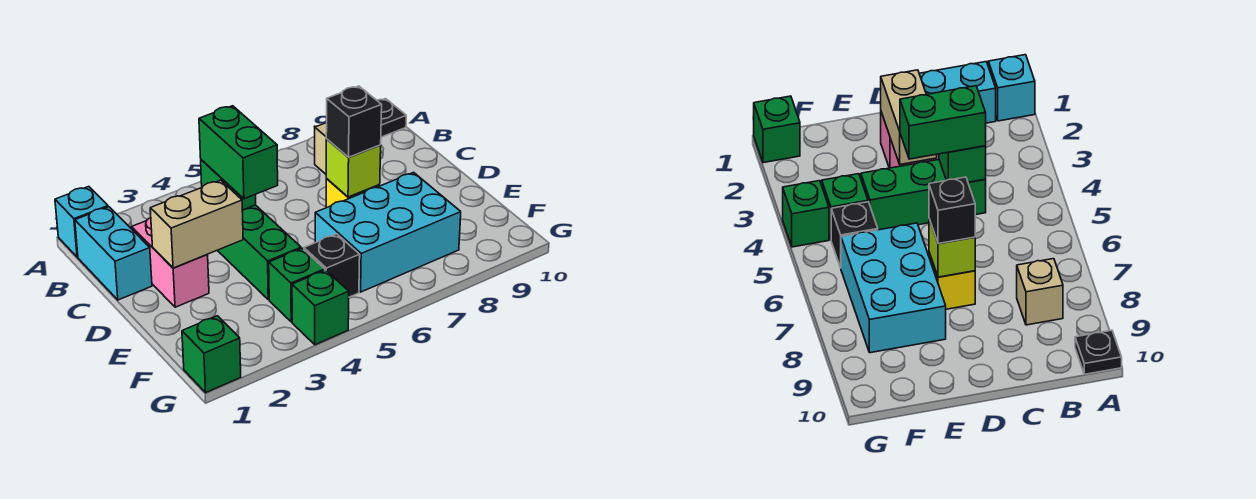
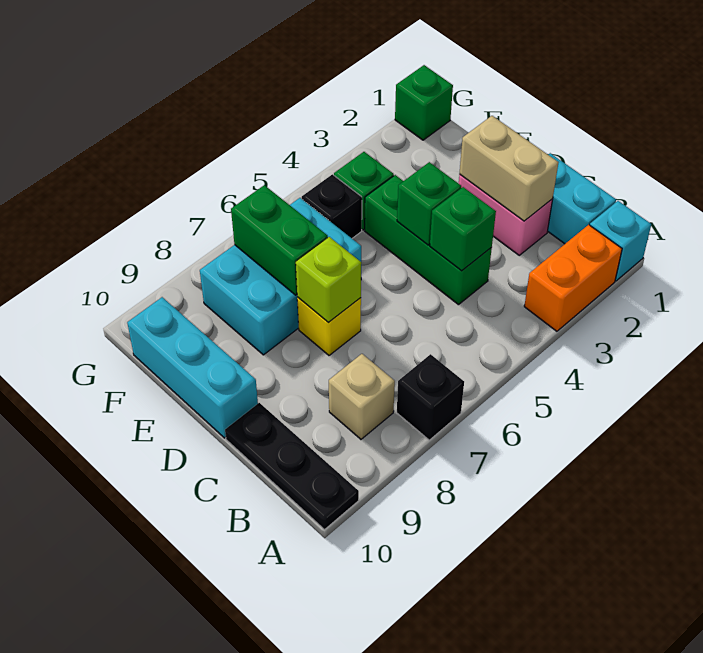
none -> orange brick A2:A3 level 1
black plate A10 level 1 -> black plate A10:C10 level 1
green brick C4:D4 level 3 -> green brick E7:F7 level 2
tan brick D2:D3 level 2 -> tan brick C2:D2 level 2
black brick D7 level 3 -> black brick A7 level 1
none -> cyan brick D10:F10 level 1
green brick G4 level 1 -> green brick D4 level 2

